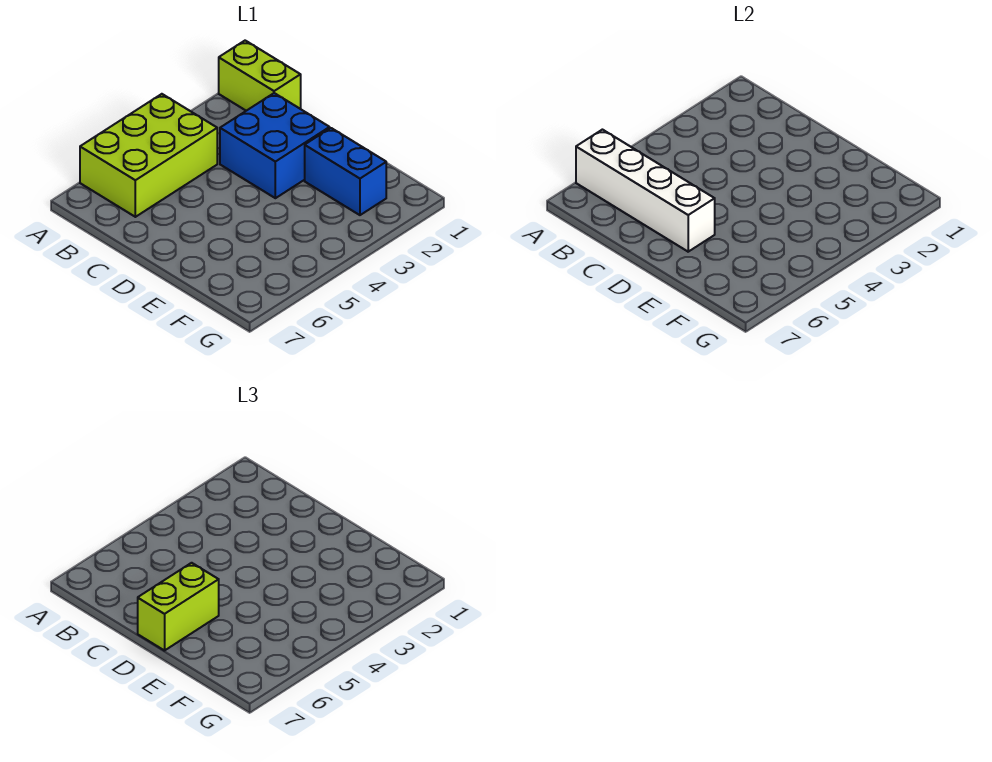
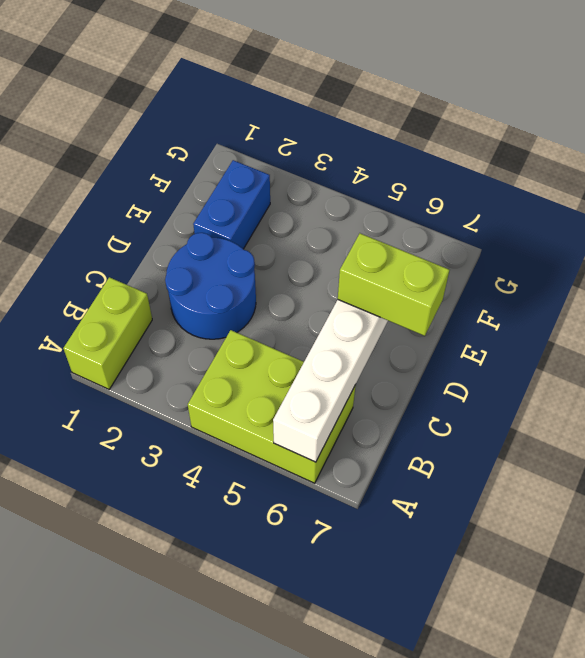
blue brick C2:D3 level 1 -> blue round brick C2:D3 level 1

